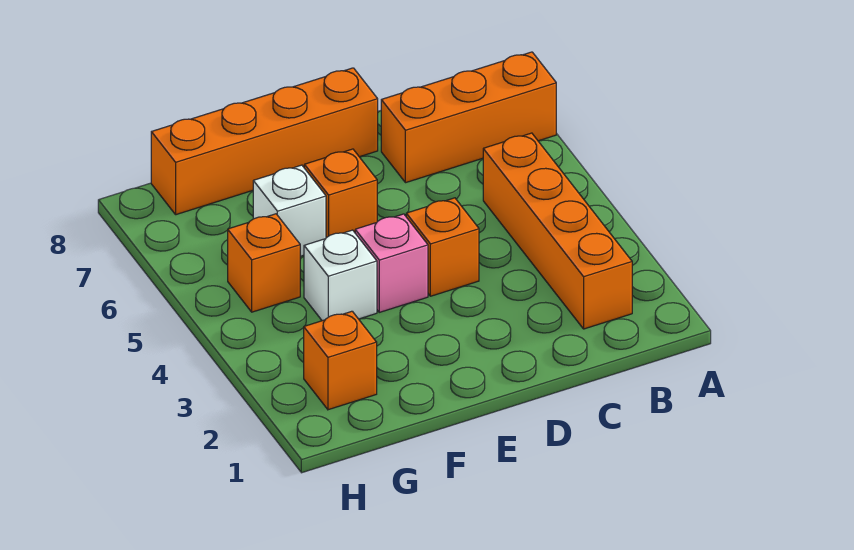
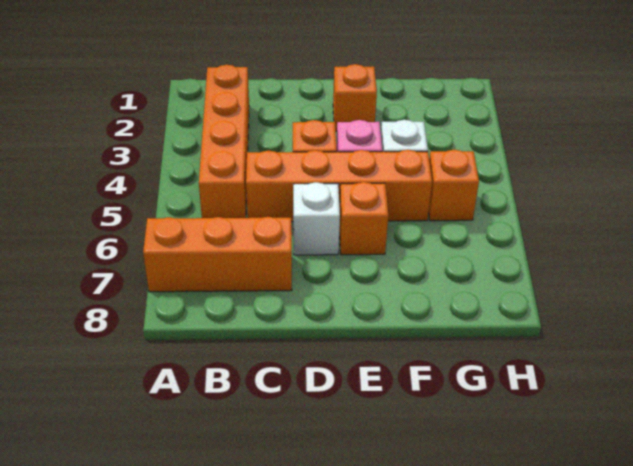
orange brick D8:G8 level 1 -> orange brick C5:F5 level 1
white brick F6 level 1 -> white brick D6 level 1
orange brick G2 level 1 -> orange brick E2 level 1

